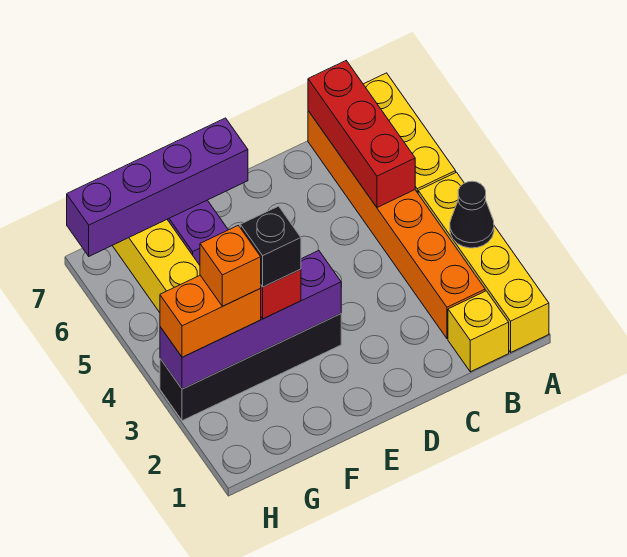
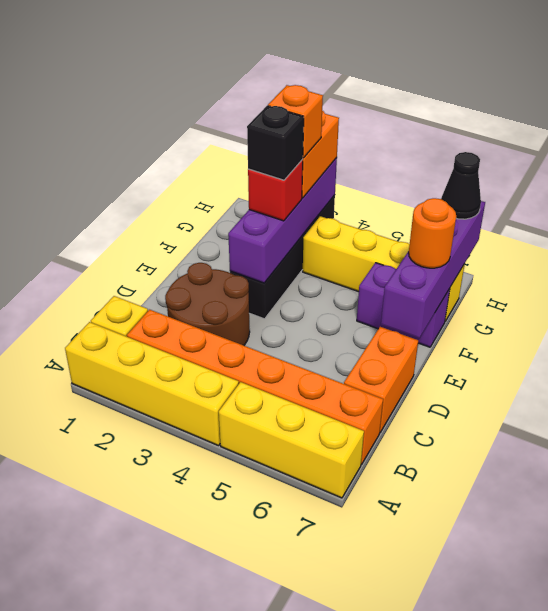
black cone A3 level 2 -> black cone H7 level 3
red brick B5:B7 level 2 -> none
none -> brown round brick C2:D3 level 1
none -> orange brick C7:D7 level 1
none -> orange round brick F7 level 3

